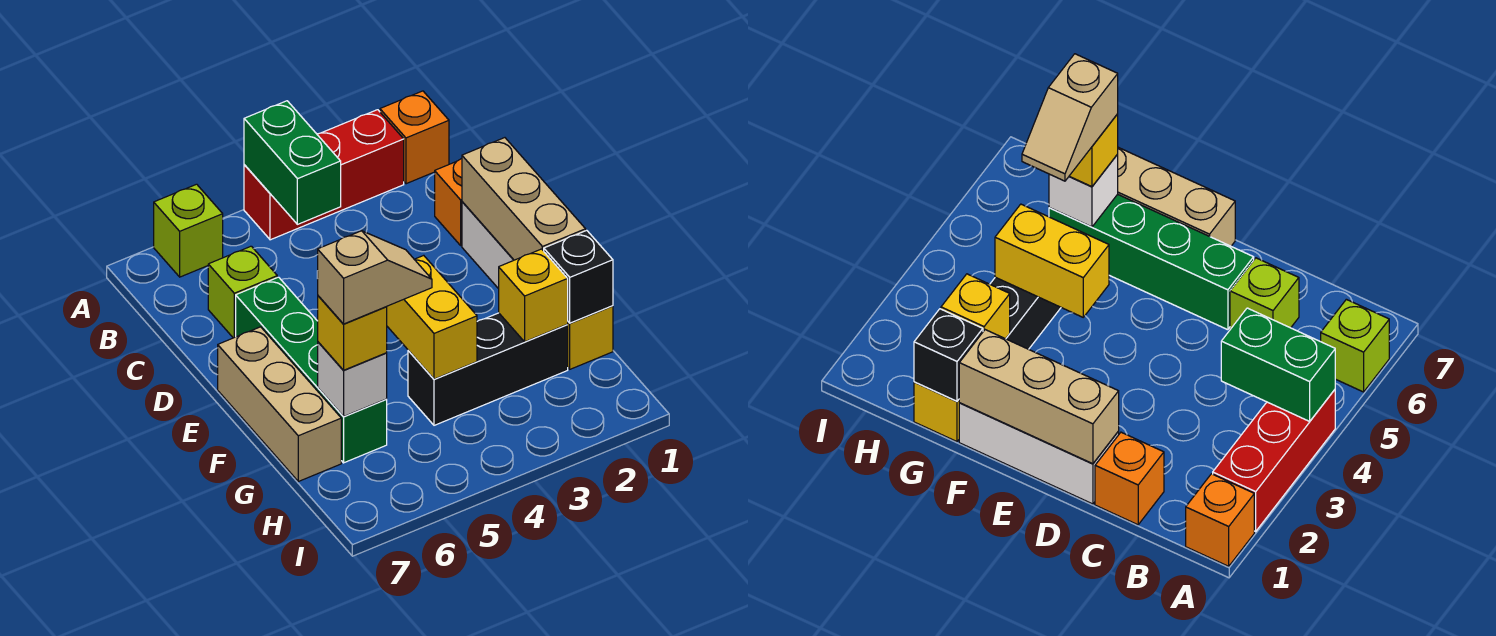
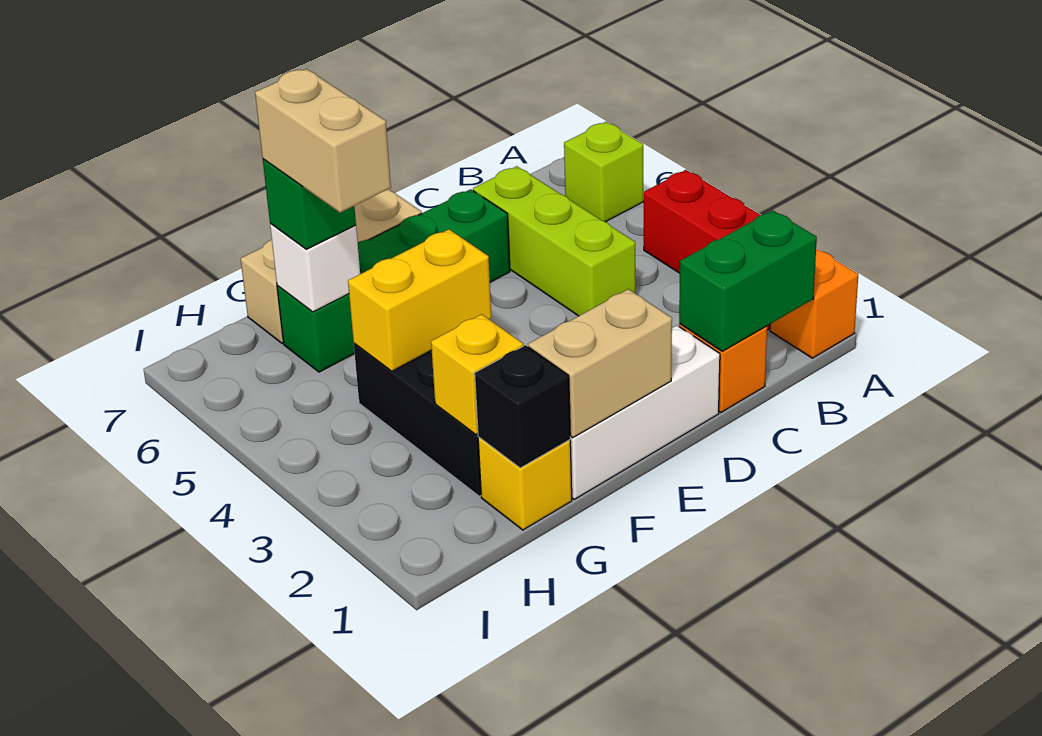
green brick A4:B4 level 2 -> green brick B1:C1 level 2
lime brick C6 level 1 -> lime brick C4:C6 level 1
tan brick D1:F1 level 2 -> tan brick E1:F1 level 2
tan slope G5:G6 level 4 top 6 -> tan brick G5:G6 level 4
yellow brick G6 level 3 -> green brick G6 level 3

